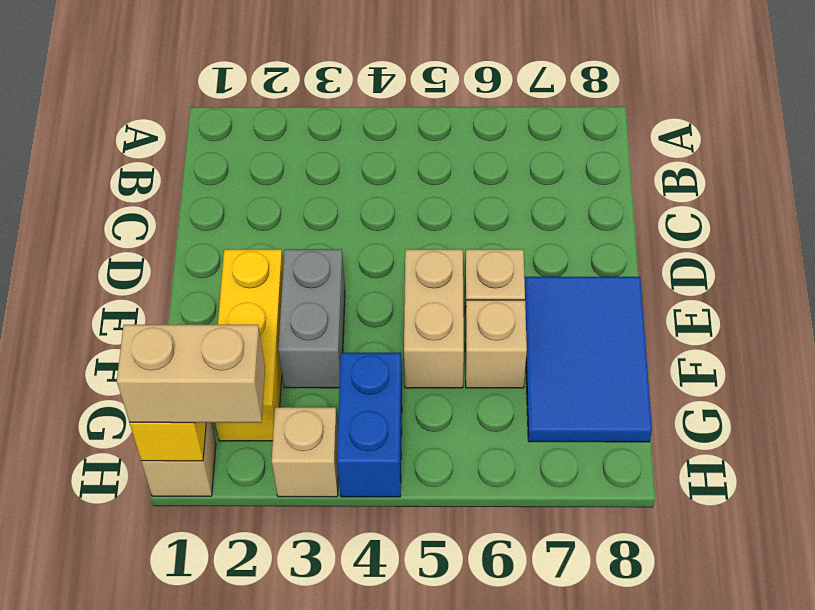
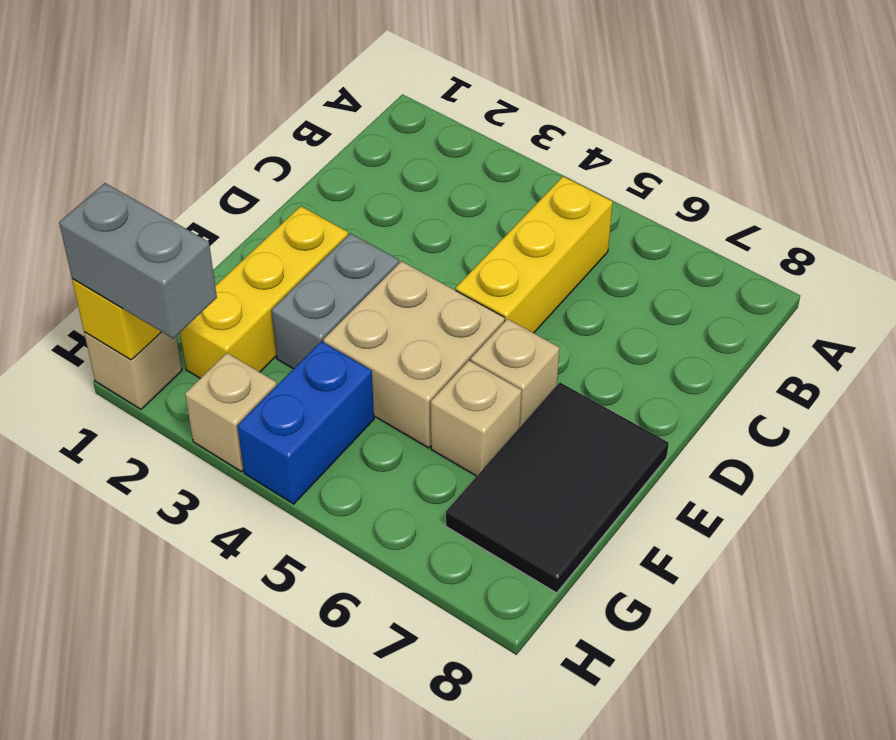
none -> yellow brick B5:D5 level 1
tan brick E5:F5 level 1 -> tan brick E4:F5 level 1
blue tile E7:G8 level 1 -> black tile E7:G8 level 1
tan brick H1:H2 level 3 -> grey brick H1:H2 level 3

